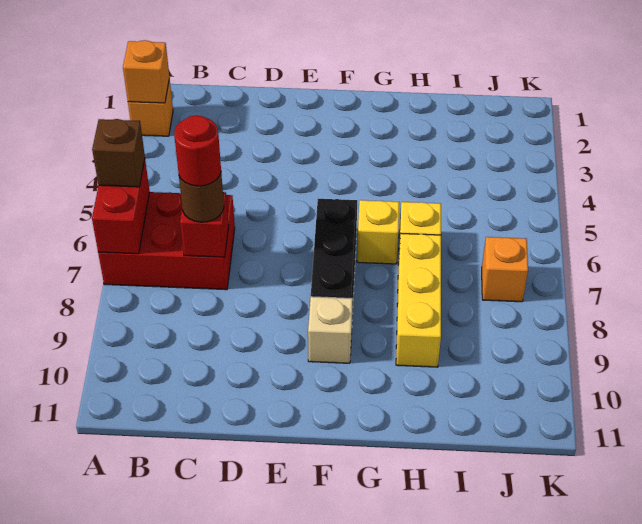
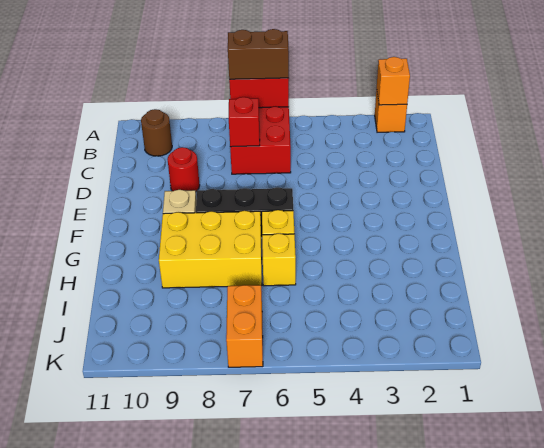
brown brick A6 level 3 -> brown brick A6:A7 level 3
brown round brick C7 level 3 -> brown round brick B10 level 1
red round brick C7 level 4 -> red round brick D9 level 1
yellow brick H7:H9 level 1 -> yellow brick G7:H9 level 1
orange brick J7 level 1 -> orange brick J7:K7 level 1

